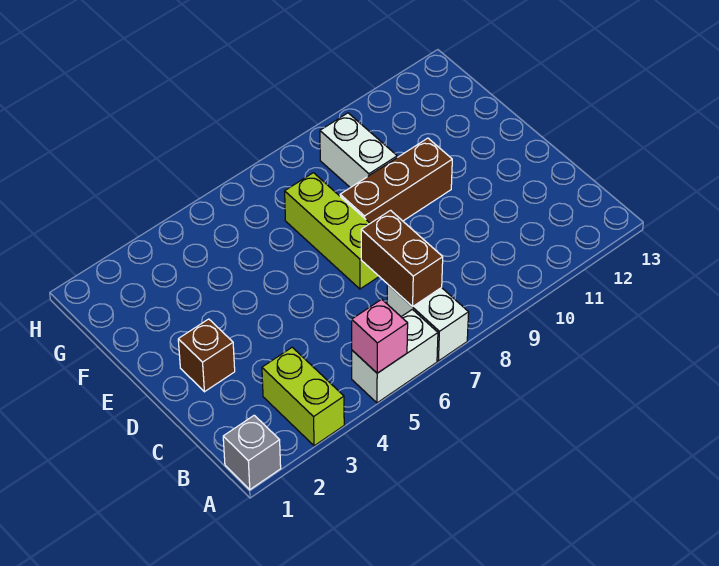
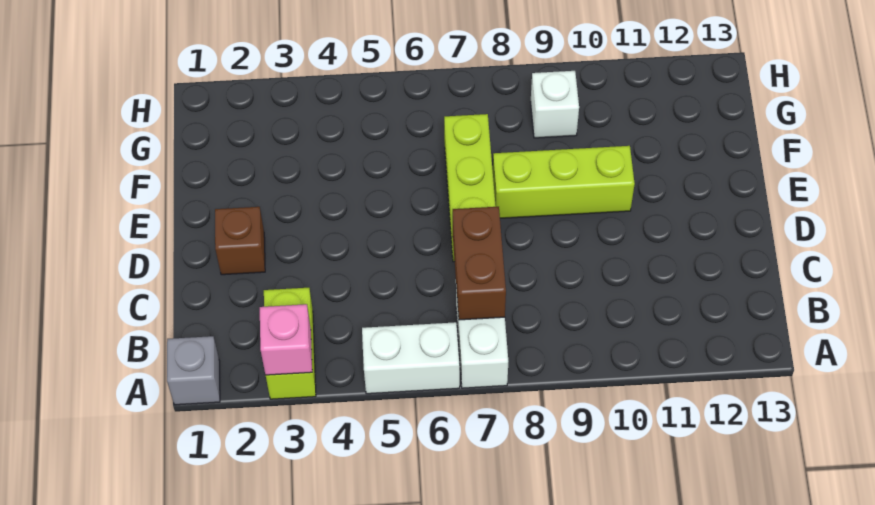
pink brick A5 level 2 -> pink brick A3 level 2
brown brick E8:E10 level 1 -> lime brick E8:E10 level 1
white brick F9:G9 level 1 -> white brick G9 level 1

